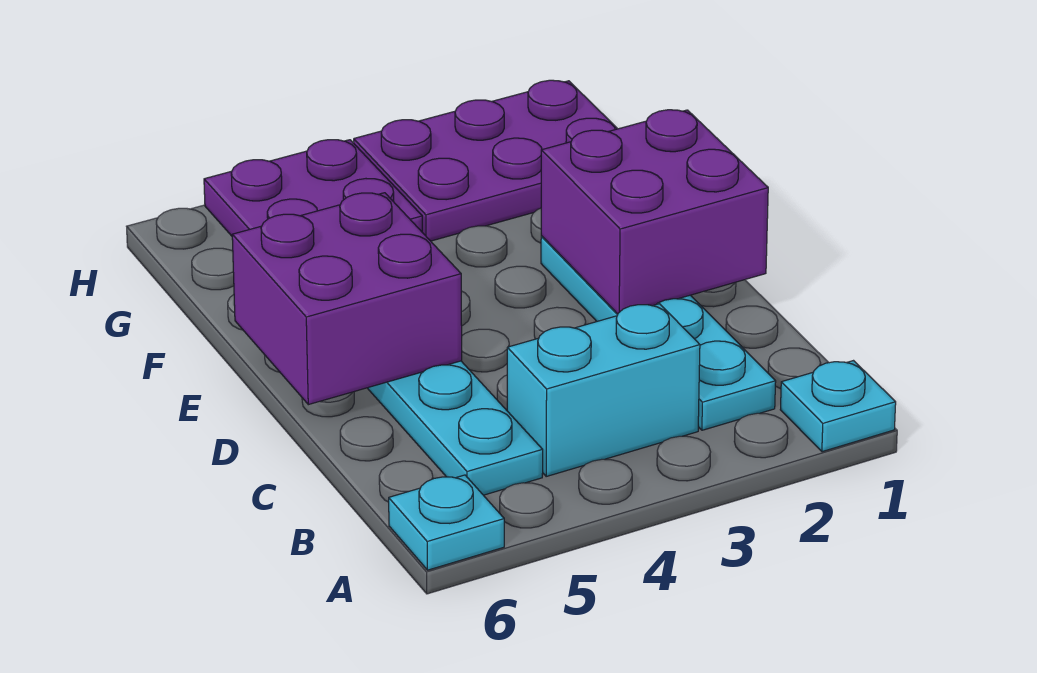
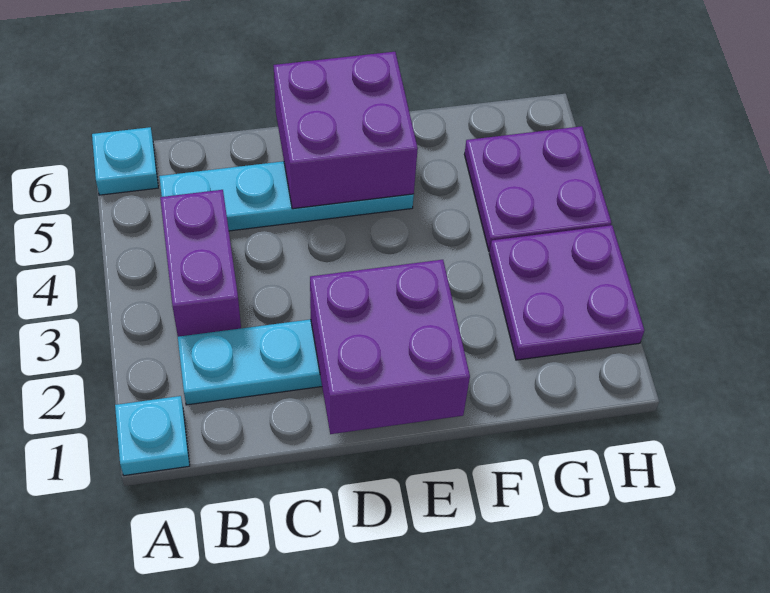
cyan brick B3:B4 level 1 -> purple brick B3:B4 level 1
purple plate G1:H3 level 1 -> purple plate G2:H3 level 1

